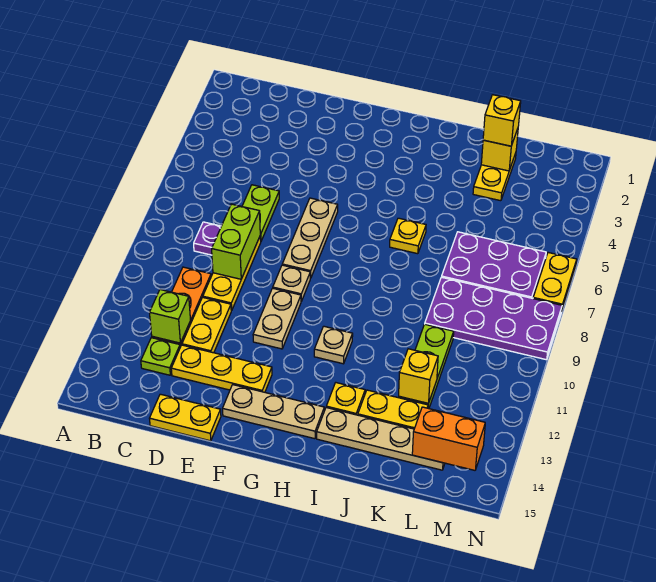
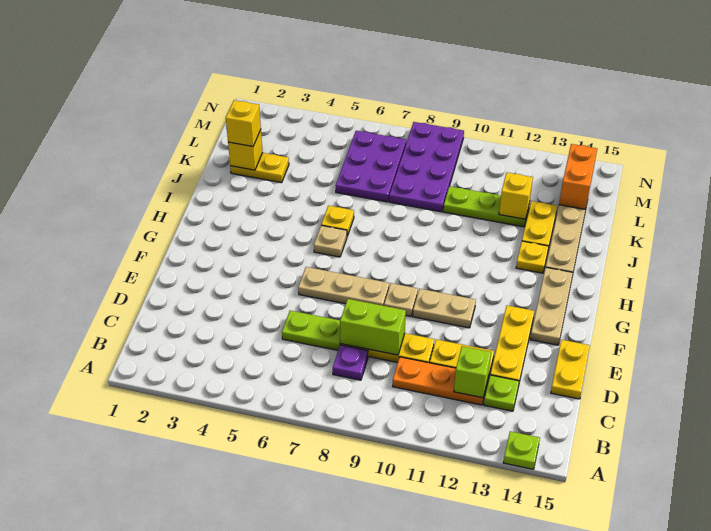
none -> lime plate A14 level 1
tan plate H11 level 1 -> tan plate H6 level 1
yellow plate N6:N7 level 1 -> none

